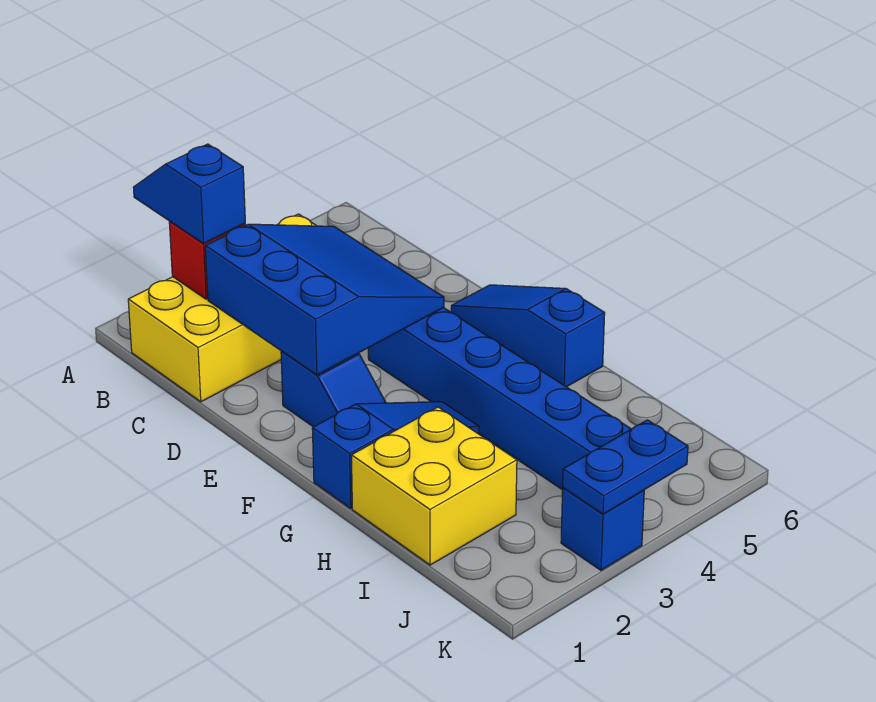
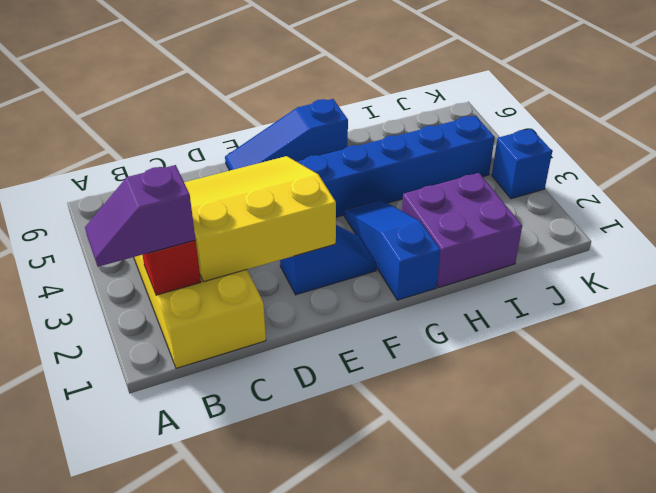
blue slope A2:B2 level 3 top B -> purple slope A2:B2 level 3 top B
blue slope C2:E4 level 2 top 2 -> yellow slope C2:E4 level 2 top 2
yellow brick H1:I2 level 1 -> purple brick H1:I2 level 1
blue plate K3:K4 level 2 -> none

